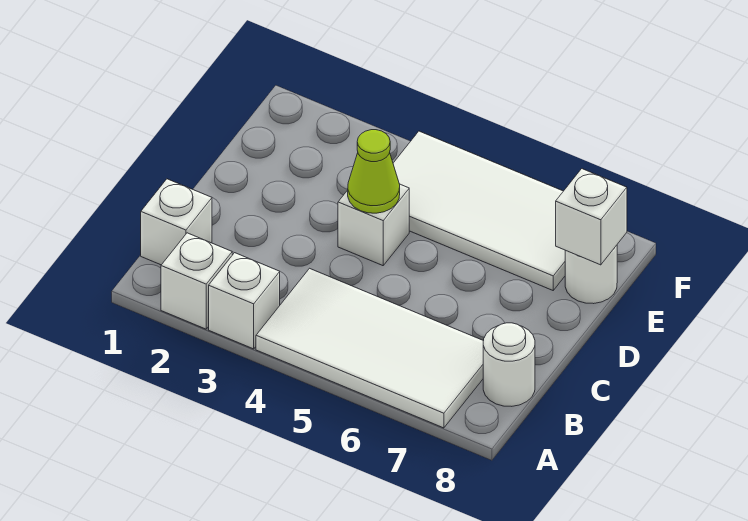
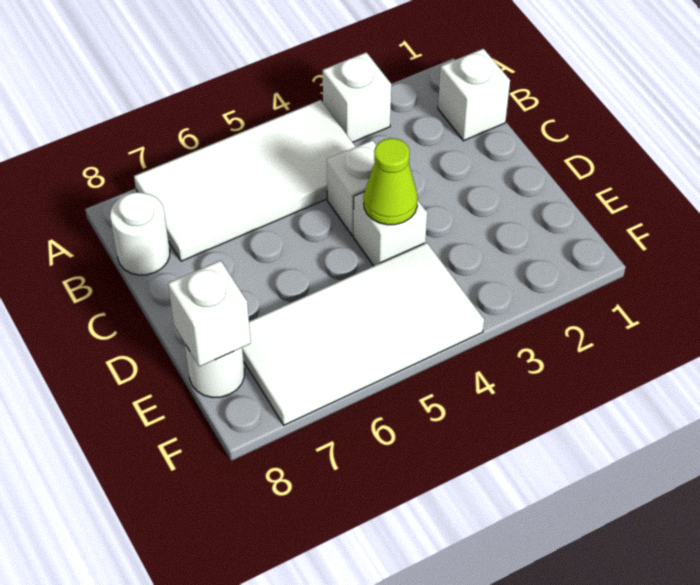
white brick A2 level 1 -> white brick C4 level 1

